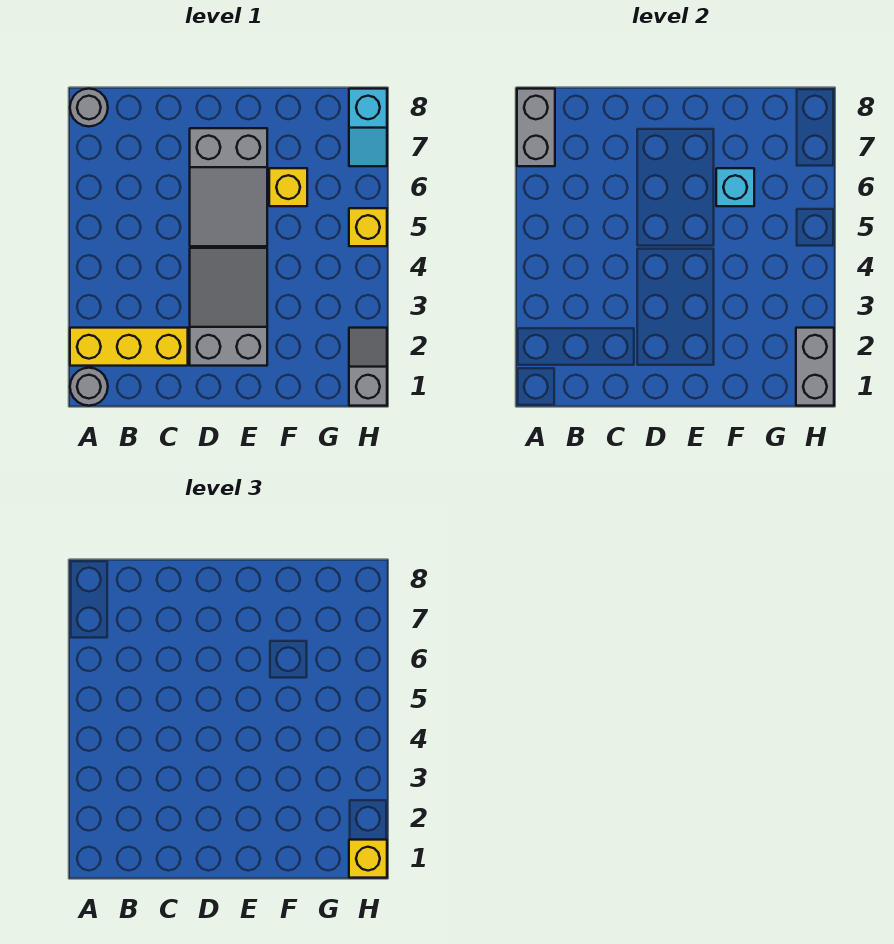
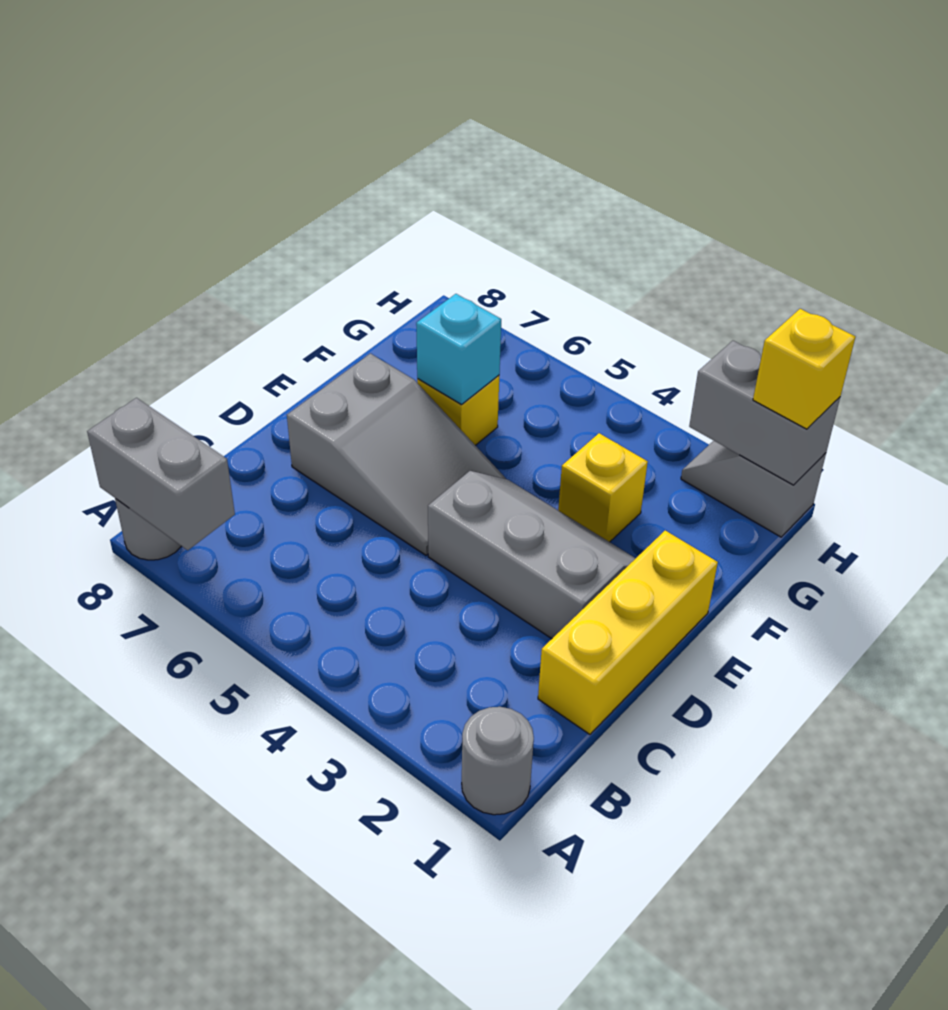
yellow brick A2:C2 level 1 -> yellow brick C1:E1 level 1
grey slope D2:E4 level 1 top 2 -> grey slope D2:E4 level 1 top D
yellow brick H5 level 1 -> yellow brick F3 level 1
cyan slope H7:H8 level 1 top 8 -> none

